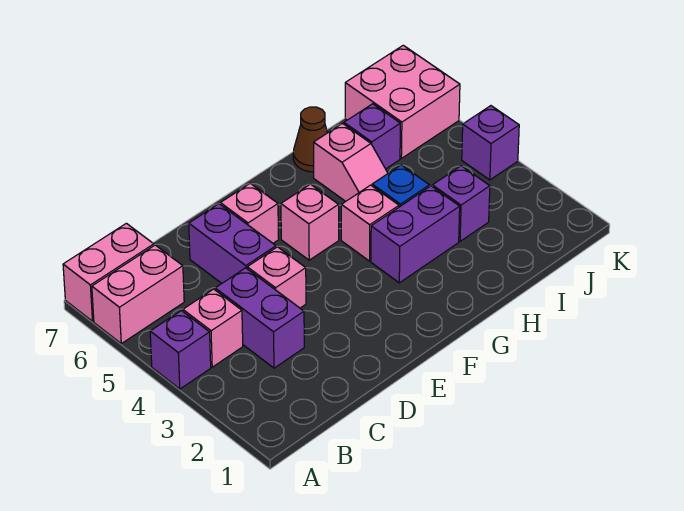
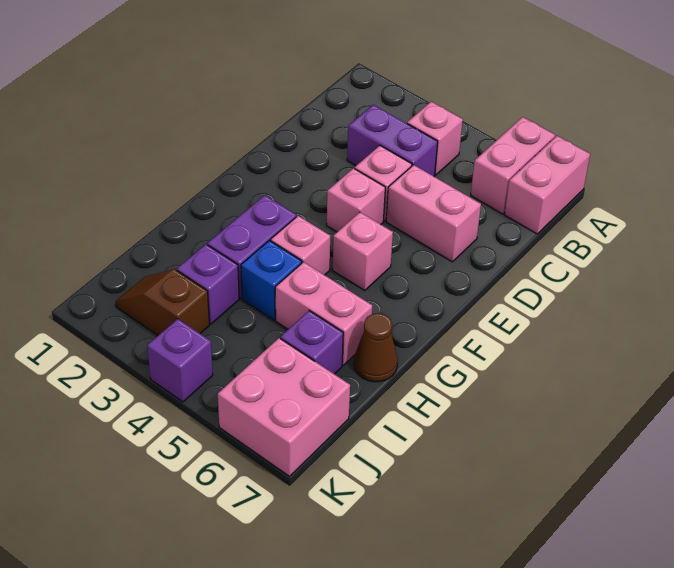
purple brick A4 level 1 -> none
purple brick D5:D6 level 1 -> pink brick D5:D6 level 1
pink brick E6 level 1 -> pink brick E4 level 1
pink slope H5:H6 level 1 top 6 -> pink brick H5:H6 level 1
none -> brown slope J2:J3 level 1 top 3

